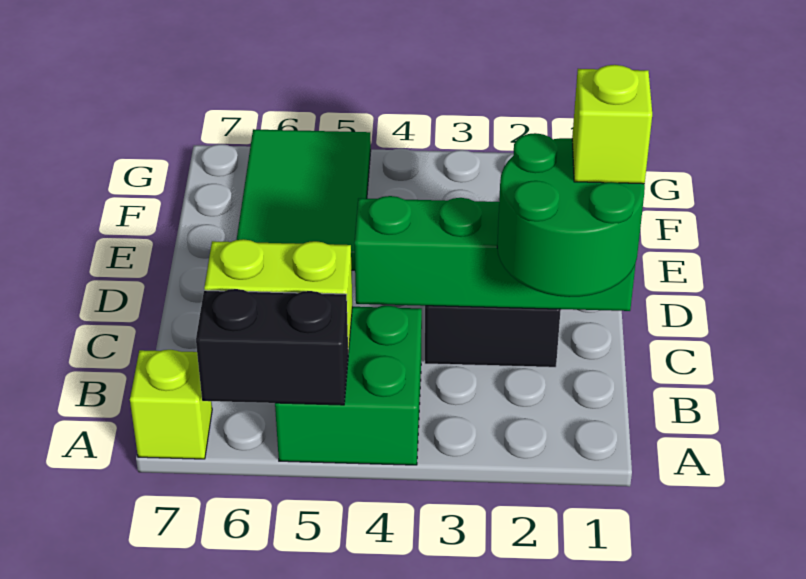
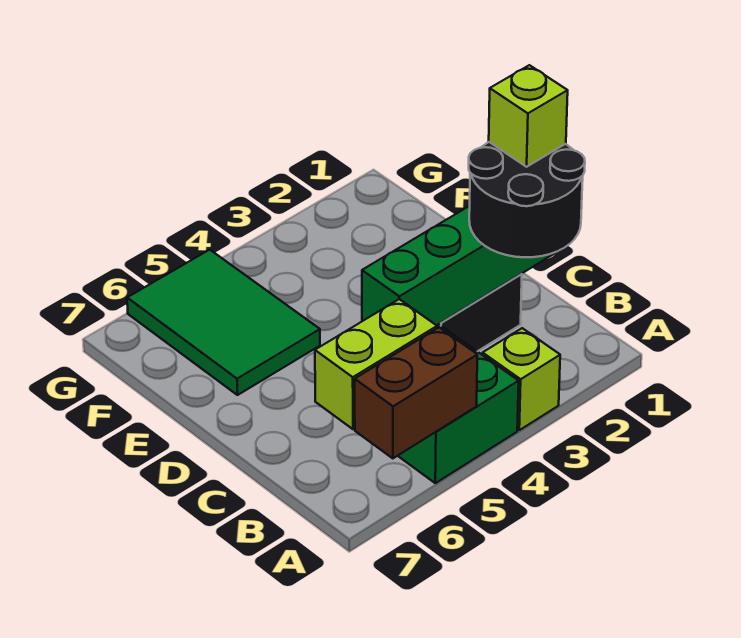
black brick A5:A6 level 2 -> brown brick A5:A6 level 2
lime brick A7 level 1 -> lime brick A3 level 1
green round brick B1:C2 level 3 -> black round brick B1:C2 level 3

